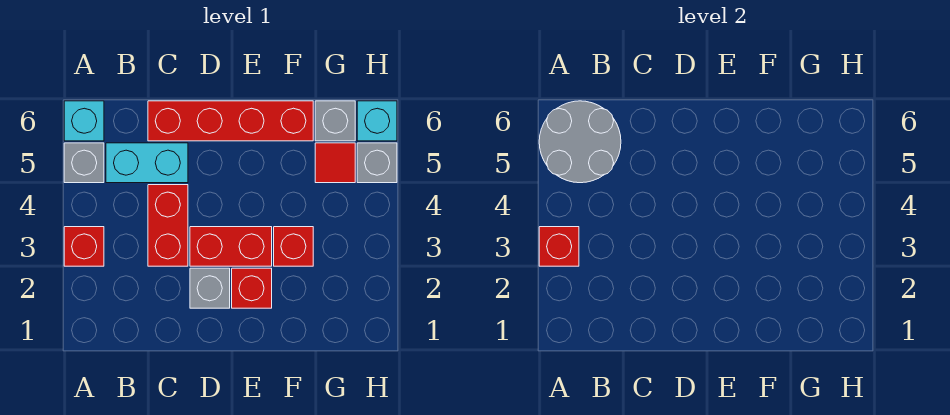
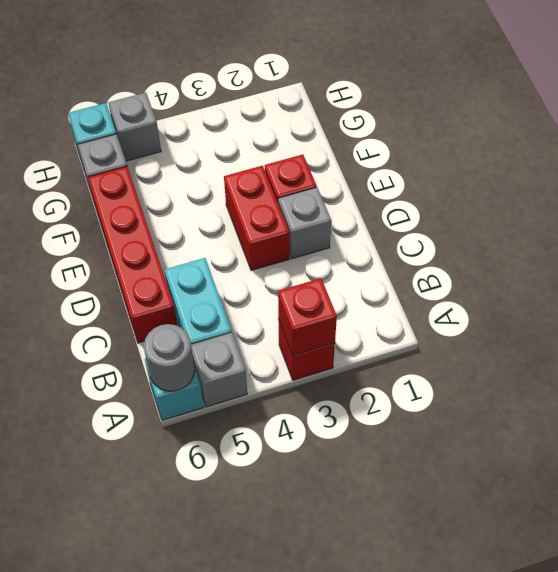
grey round brick A5:B6 level 2 -> grey round brick A6 level 2
red brick C3:C4 level 1 -> none
red brick F3 level 1 -> none
red tile G5 level 1 -> none

